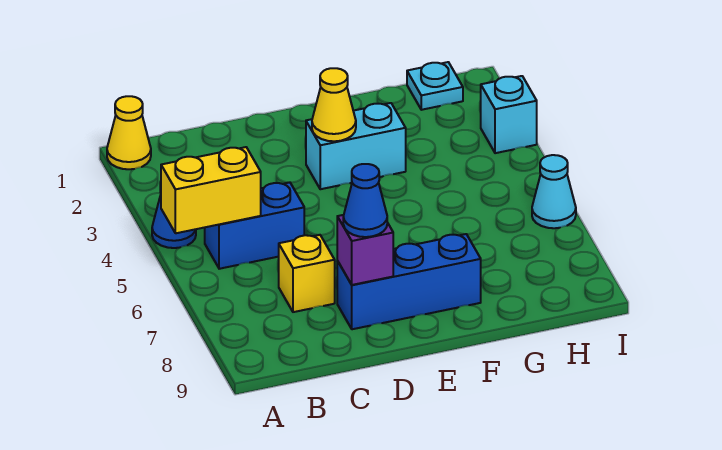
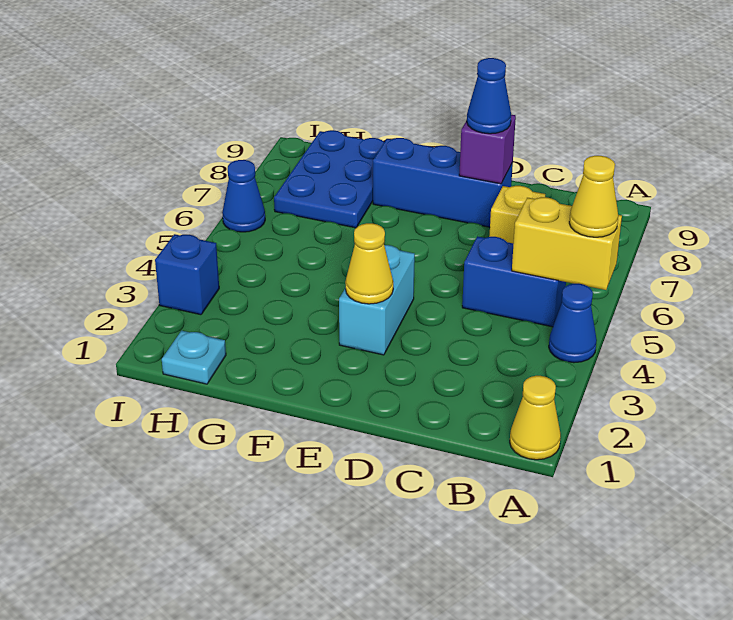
none -> yellow cone A5 level 3
cyan brick E3:F3 level 1 -> cyan brick E3:E4 level 1
none -> blue plate G7:H9 level 1
cyan brick I3 level 1 -> blue brick I3 level 1
cyan cone I6 level 1 -> blue cone I6 level 1

